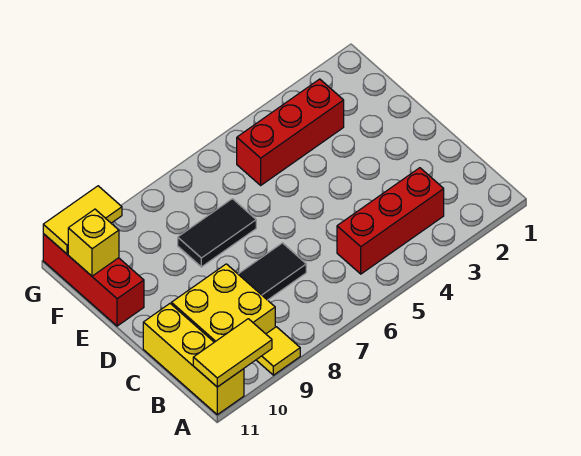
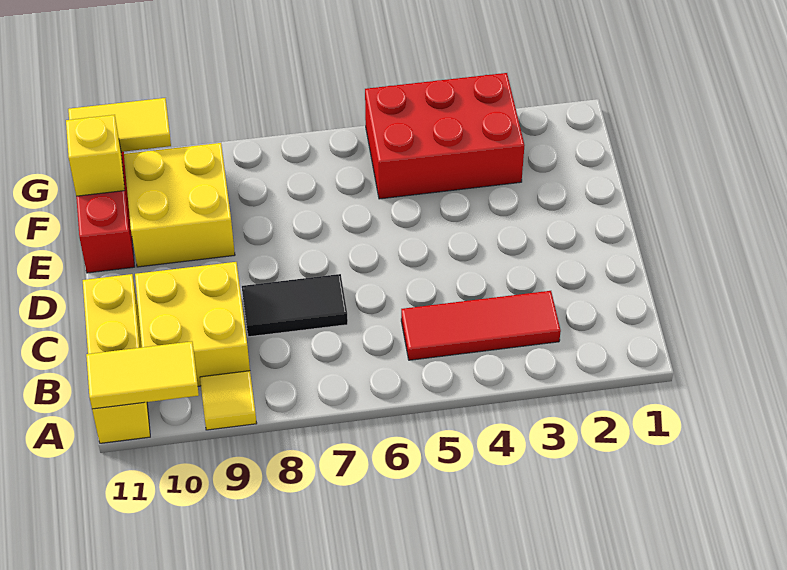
red brick B3:B5 level 1 -> red tile B3:B5 level 1
black tile E7:E8 level 1 -> none
none -> yellow brick E9:F10 level 1
red brick F3:F5 level 1 -> red brick F3:G5 level 1

